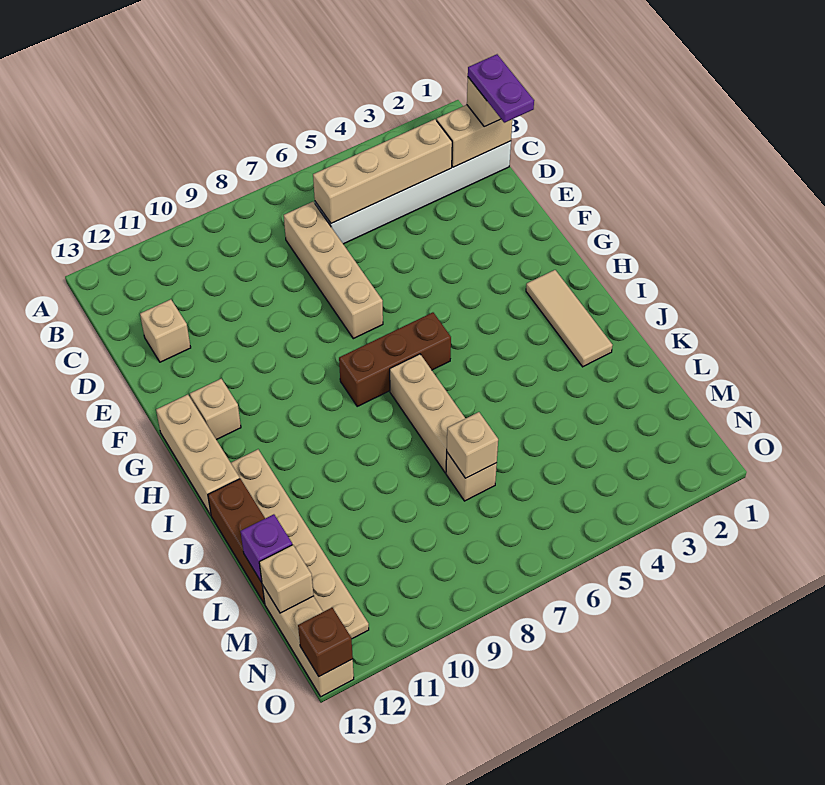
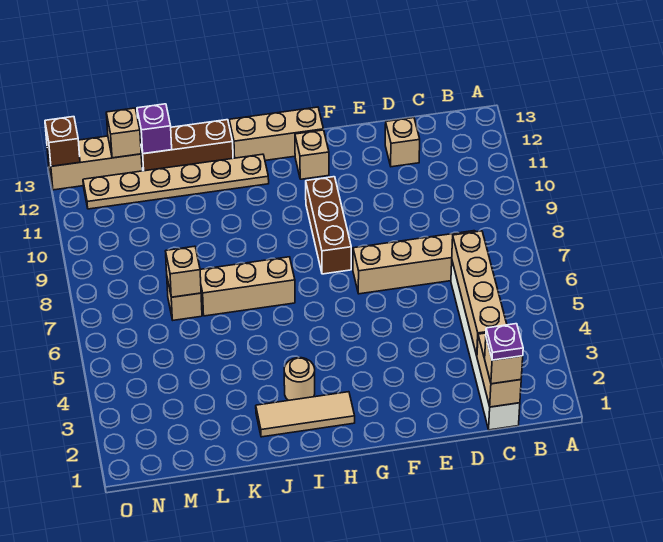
purple plate C1:D1 level 4 -> purple plate C1 level 4
brown brick H6:H8 level 1 -> brown brick G8:G10 level 1
none -> tan round brick I3 level 1

